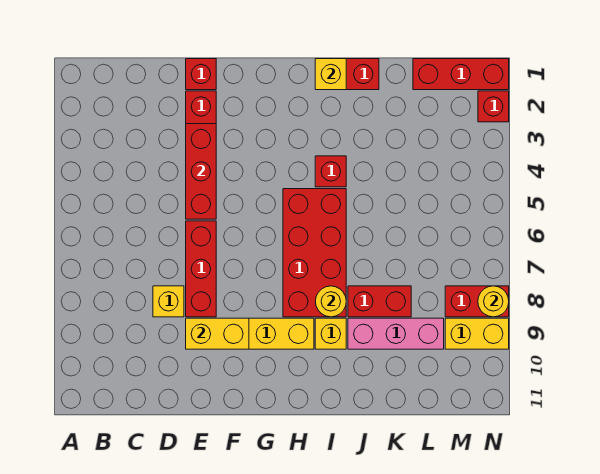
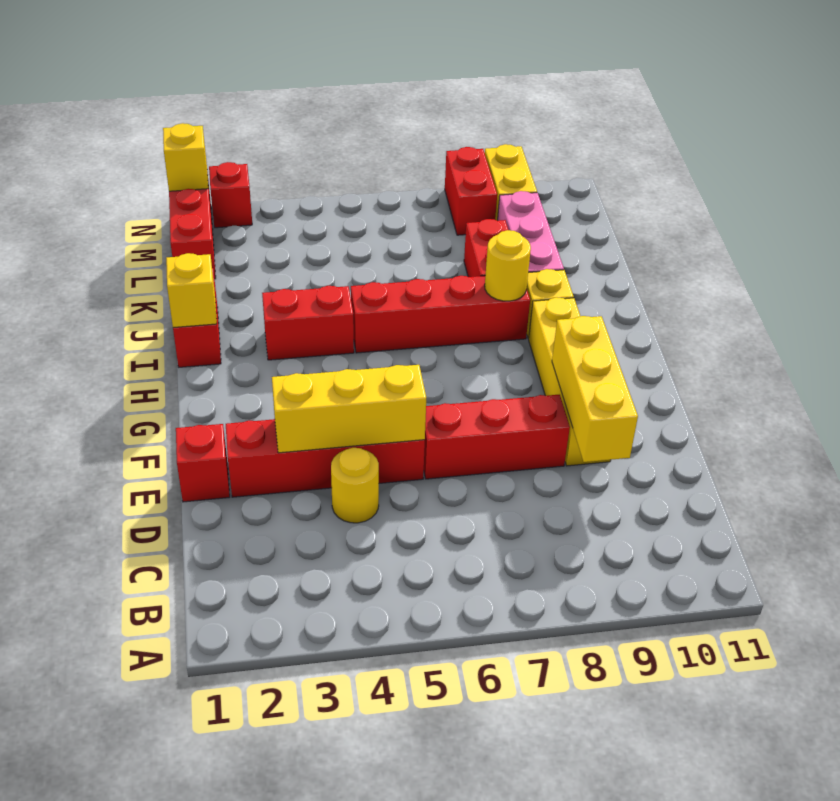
yellow brick D8 level 1 -> yellow brick N1 level 2
red brick E3:E5 level 2 -> yellow brick E3:E5 level 2
yellow brick E9:F9 level 2 -> yellow brick D9:F9 level 2
red brick H5:I8 level 1 -> red brick I5:I8 level 1
red brick I4 level 1 -> red brick I3:I4 level 1
yellow round brick N8 level 2 -> yellow round brick D4 level 1

